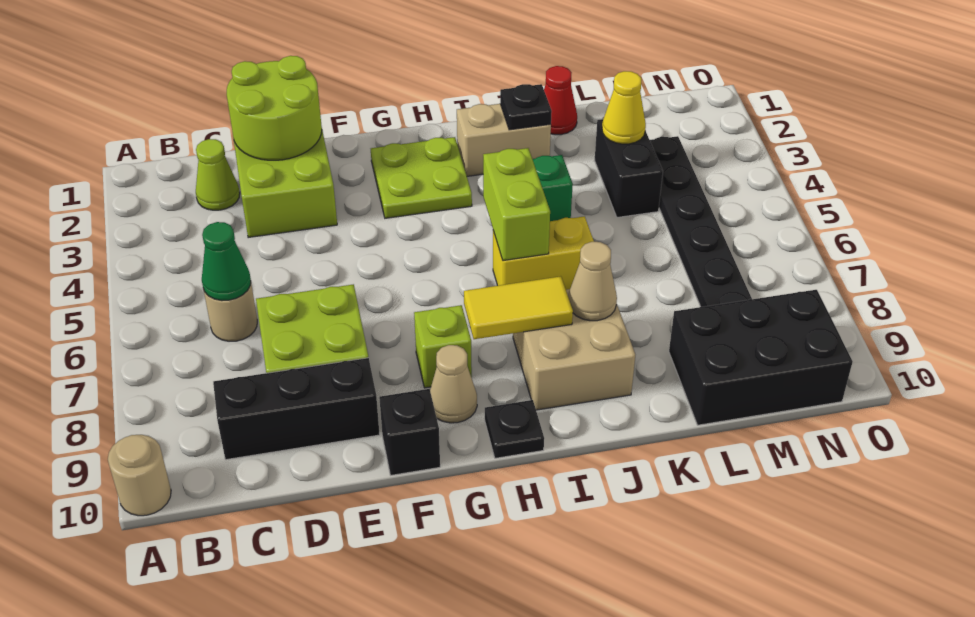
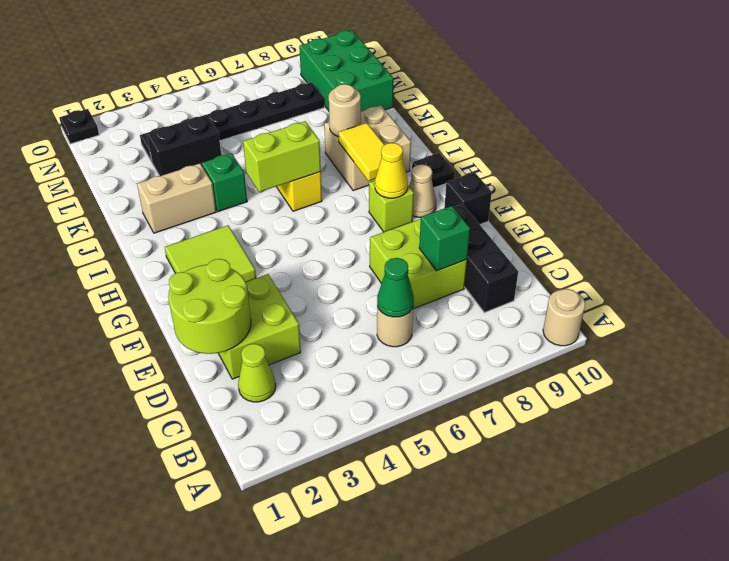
none -> green brick D8 level 2
lime plate G2:H3 level 1 -> lime tile G2:H3 level 1
tan brick I2:J2 level 1 -> tan brick J2:J3 level 1
black plate J2 level 2 -> black plate O1 level 1
tan cone J8 level 2 -> tan round brick J8 level 2
red cone K1 level 1 -> none
yellow cone L3 level 2 -> yellow cone G8 level 2
black brick L9:N10 level 1 -> green brick L9:N10 level 1

